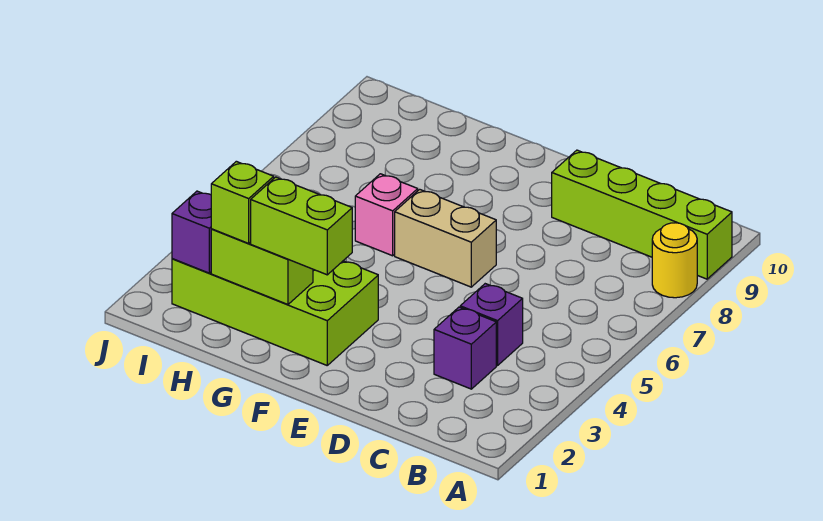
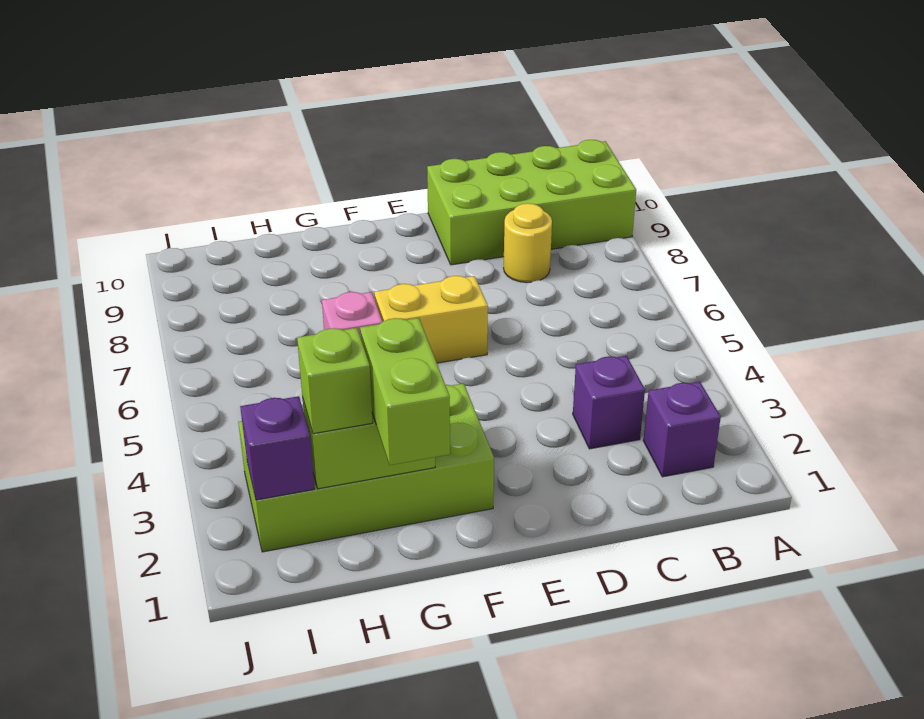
yellow round brick A8 level 1 -> yellow round brick C8 level 1
lime brick A9:D9 level 1 -> lime brick A9:D10 level 1
purple brick C4 level 1 -> purple brick B2 level 1
tan brick E6:F6 level 1 -> yellow brick E6:F6 level 1
lime brick F2:G2 level 3 -> lime brick G1:G2 level 3

